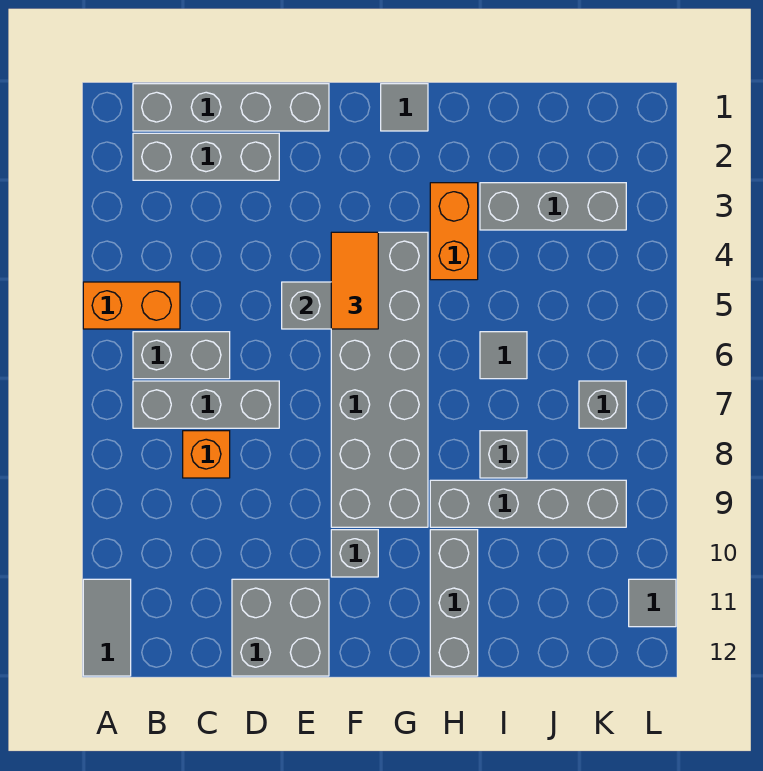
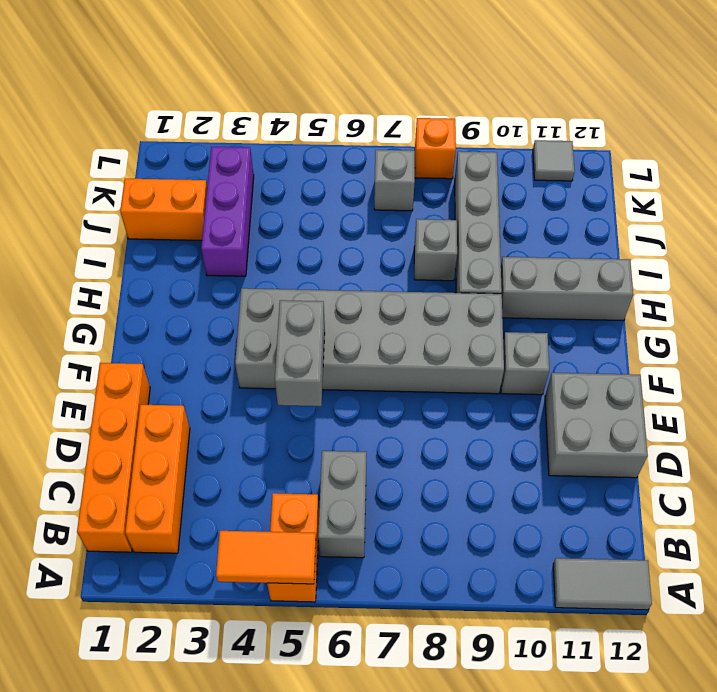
grey brick B1:E1 level 1 -> orange brick B1:E1 level 1
grey brick B2:D2 level 1 -> orange brick B2:D2 level 1
grey brick B7:D7 level 1 -> none
orange brick C8 level 1 -> orange brick L8 level 1
orange tile F4:F5 level 3 -> orange tile A4:A5 level 2
grey tile G1 level 1 -> none
orange brick H3:H4 level 1 -> orange brick J1:J2 level 1
grey brick I3:K3 level 1 -> purple brick I3:K3 level 1
grey tile I6 level 1 -> none

